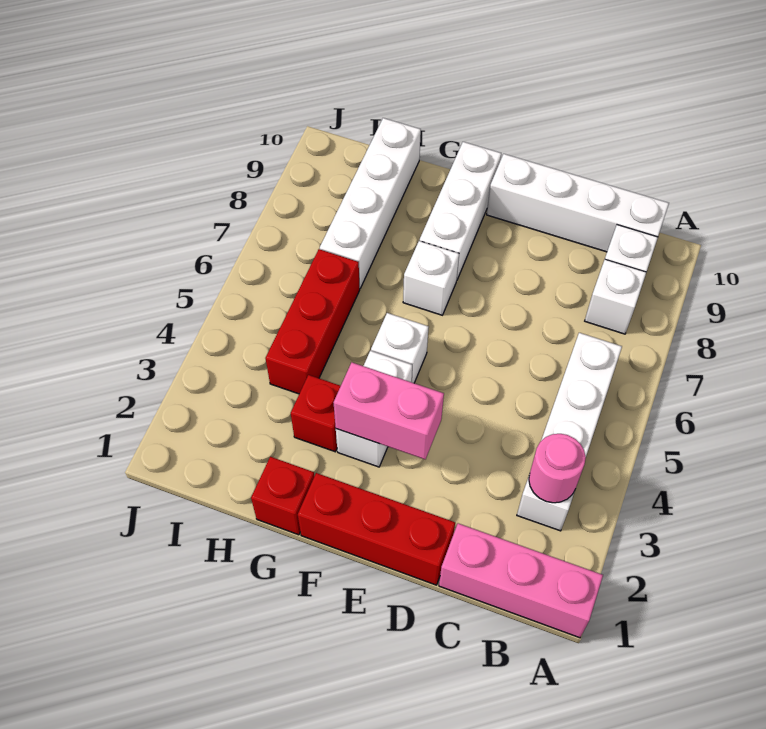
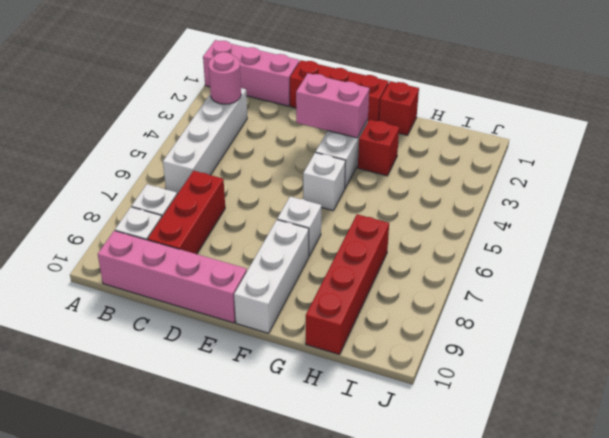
white brick B10:E10 level 1 -> pink brick B10:E10 level 1
red brick H4:H6 level 1 -> red brick C7:C9 level 1
white brick H7:H10 level 1 -> red brick H7:H10 level 1

